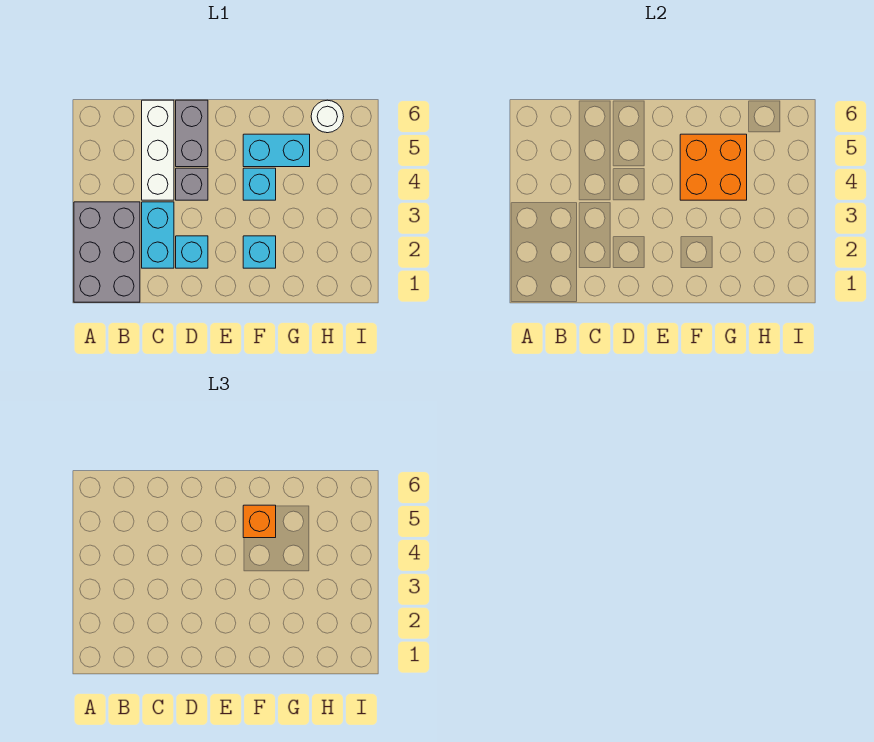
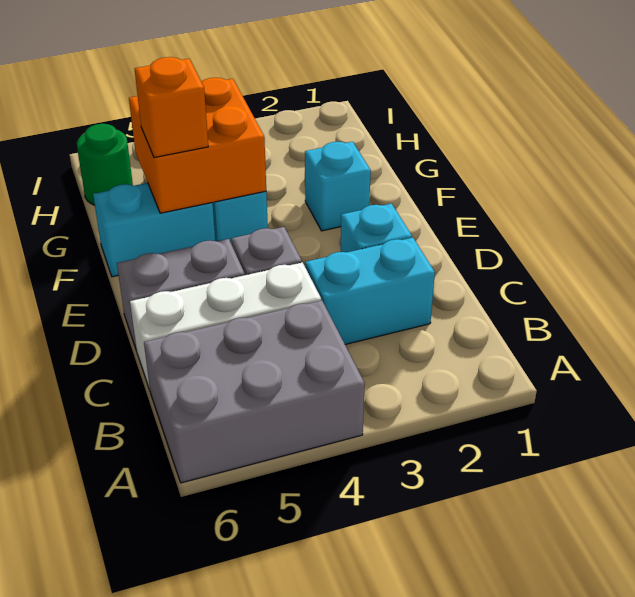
grey brick A1:B3 level 1 -> grey brick A4:B6 level 1
cyan brick F5:G5 level 1 -> cyan brick F5:F6 level 1
white round brick H6 level 1 -> green round brick H6 level 1

